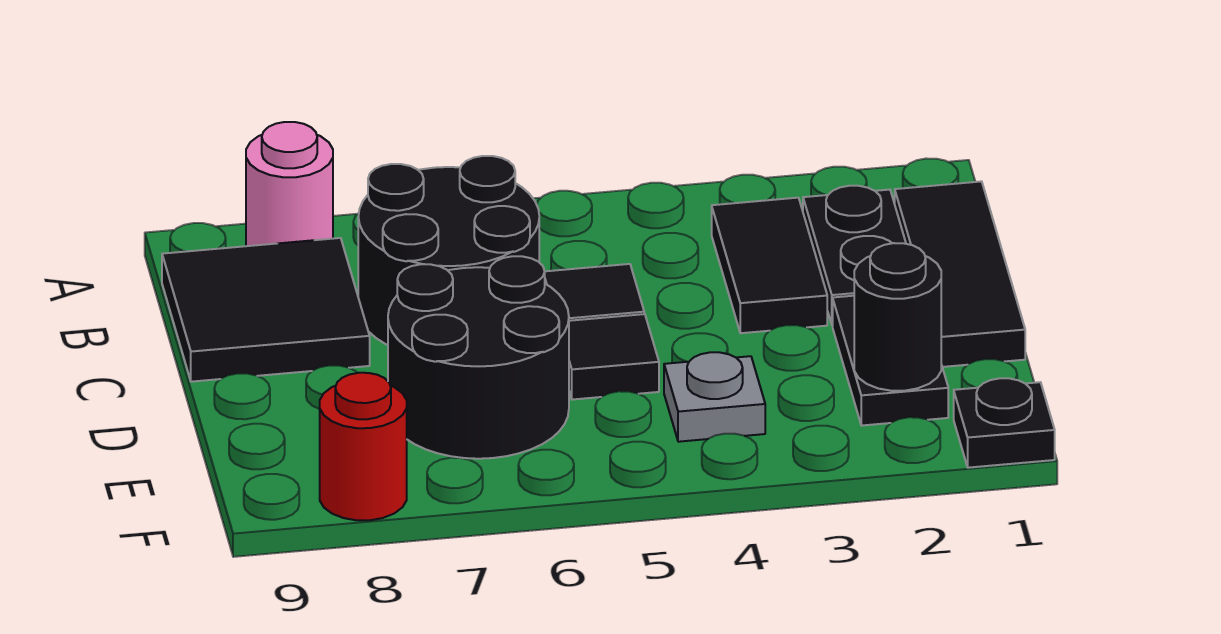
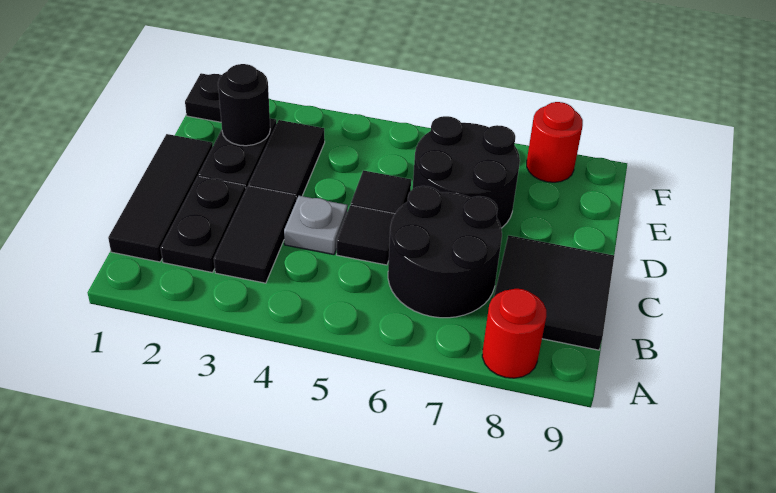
pink round brick A8 level 1 -> red round brick A8 level 1
none -> black tile D3:E3 level 1
grey plate E4 level 1 -> grey plate C4 level 1

